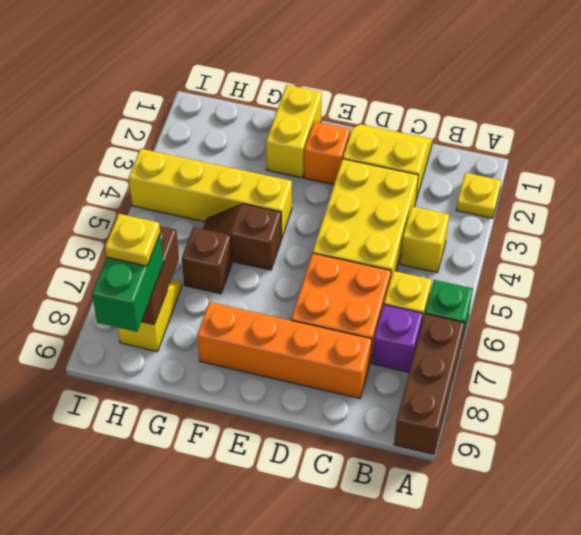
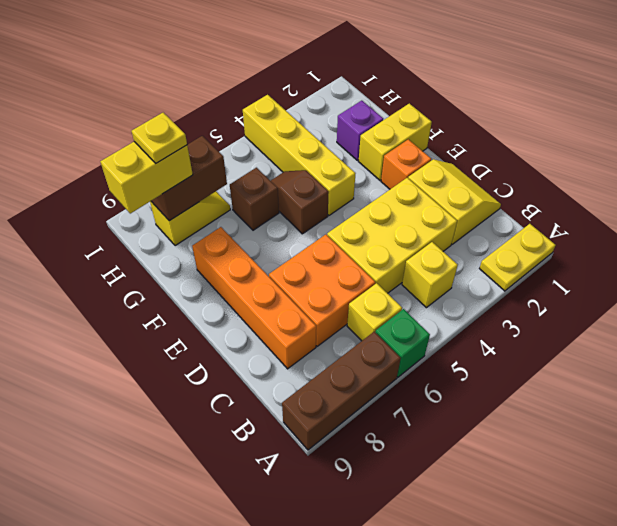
yellow plate A2 level 1 -> yellow plate A1:A2 level 1
purple brick B7 level 1 -> purple brick G2 level 1
green brick H8:H9 level 3 -> yellow brick H8:H9 level 3

